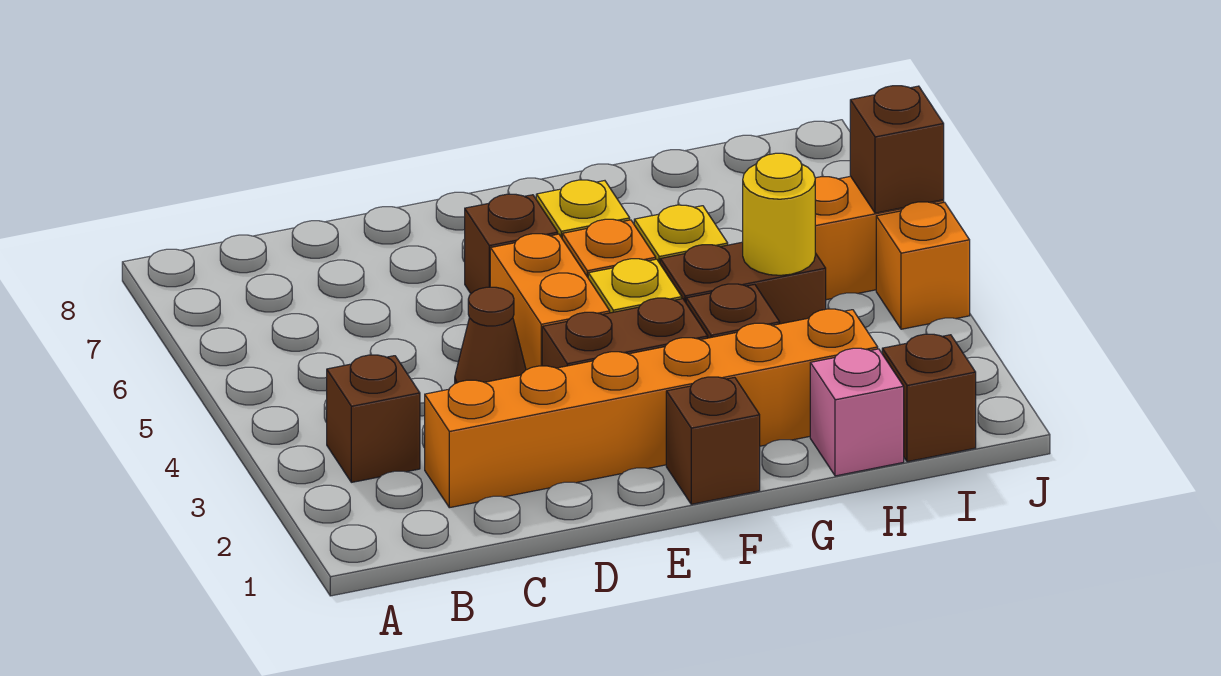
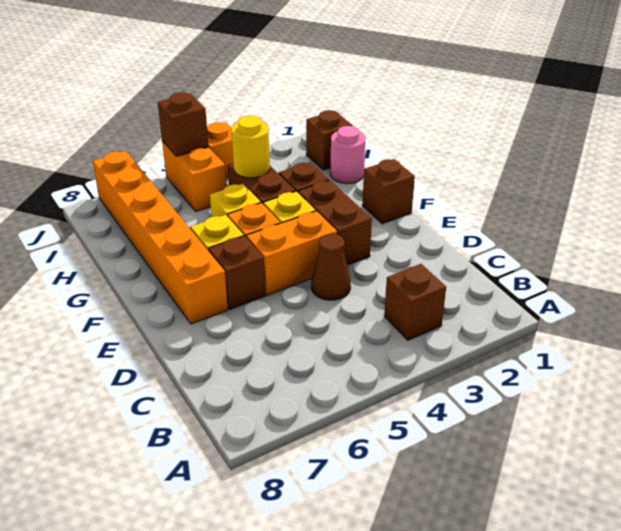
orange brick C2:H2 level 1 -> orange brick E7:J7 level 1
pink brick H1 level 1 -> pink round brick H1 level 1

